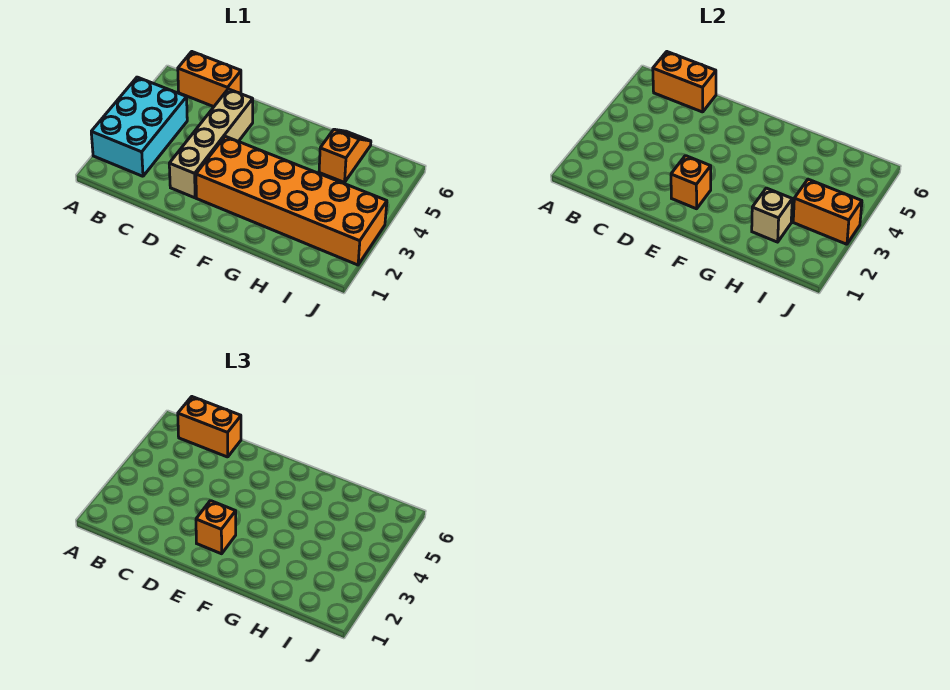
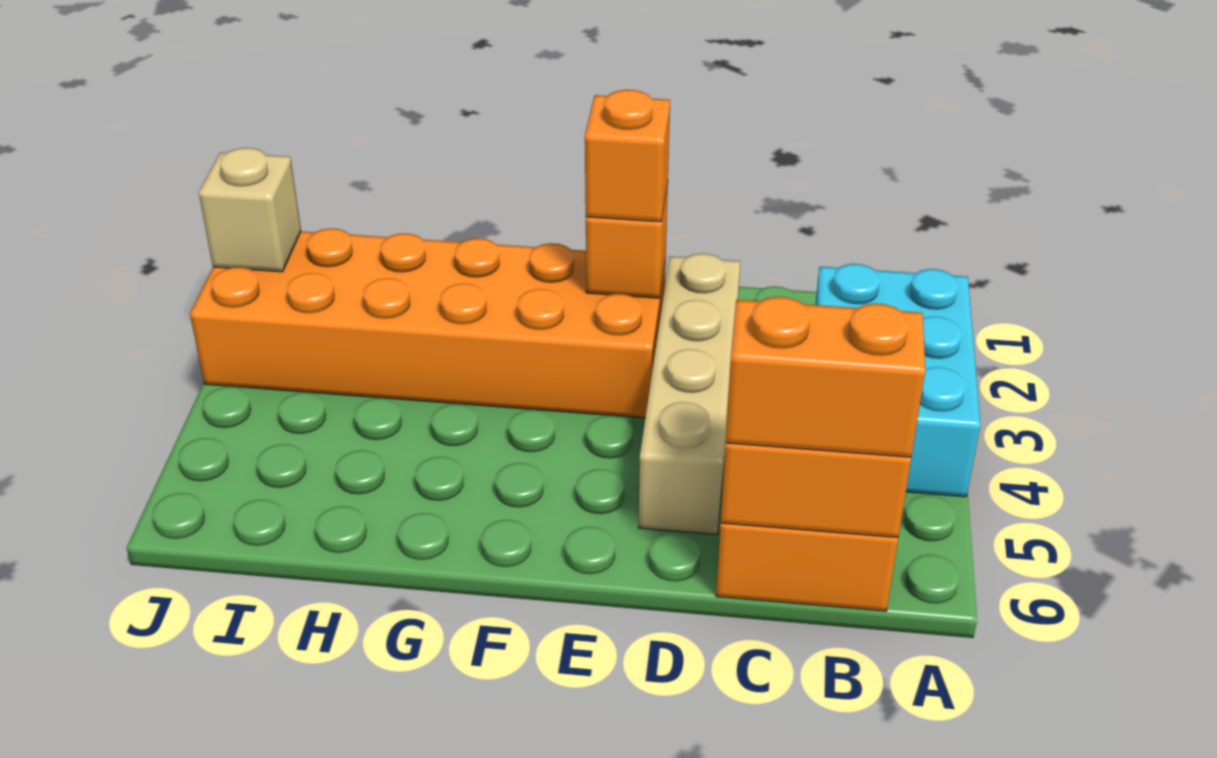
tan brick H2 level 2 -> tan brick J2 level 2
orange slope H5:H6 level 1 top 5 -> none
orange brick I3:J3 level 2 -> none

